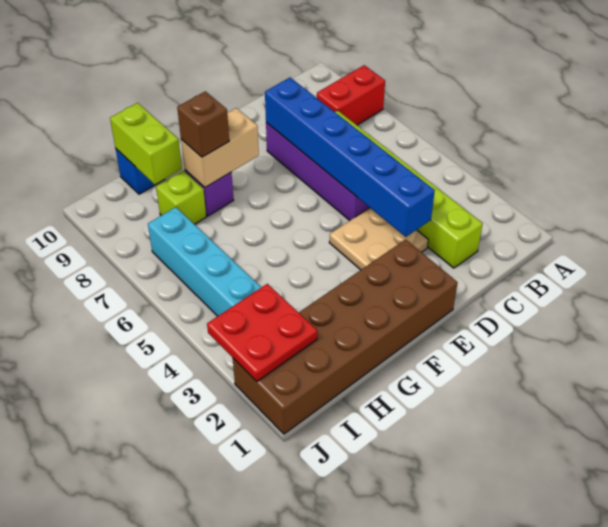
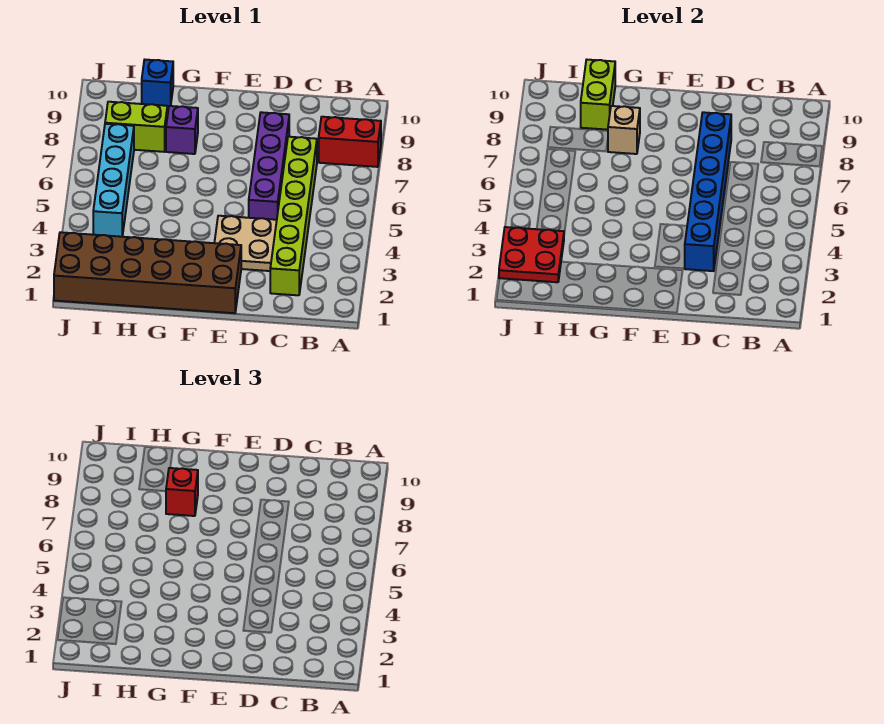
tan brick F8:G8 level 2 -> tan brick G8 level 2
brown brick G8 level 3 -> red brick G8 level 3
lime brick H8 level 1 -> lime brick H8:I8 level 1

